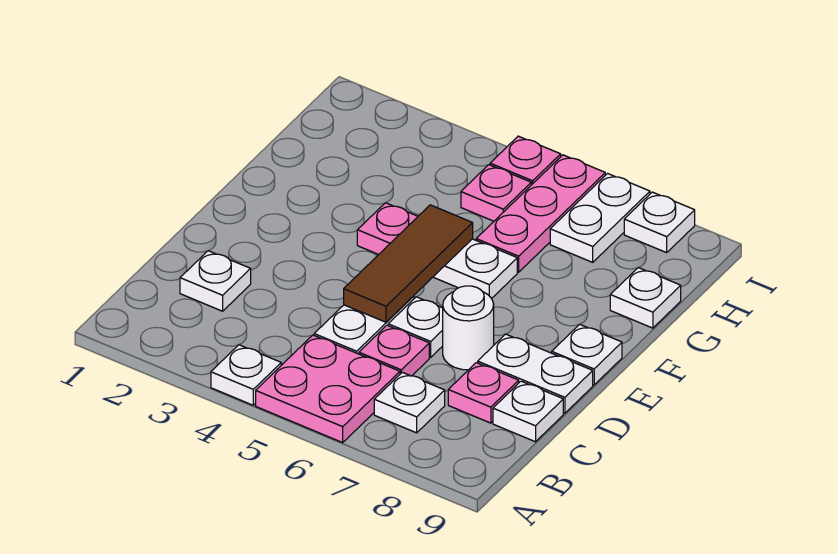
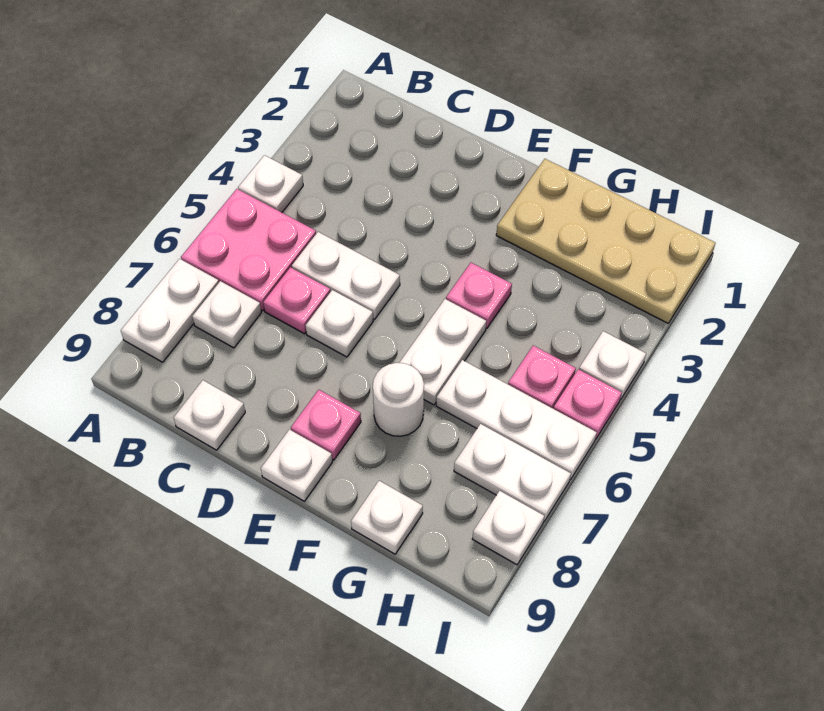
white plate C2 level 1 -> white plate I4 level 1
pink plate C8 level 1 -> pink plate E8 level 1
brown tile D5:F5 level 2 -> none
white round brick D7 level 1 -> white round brick F7 level 1
white plate D8:D9 level 1 -> white plate A7:A8 level 1
none -> tan plate F1:I2 level 1
pink plate G6:I6 level 1 -> white plate G6:I6 level 1

